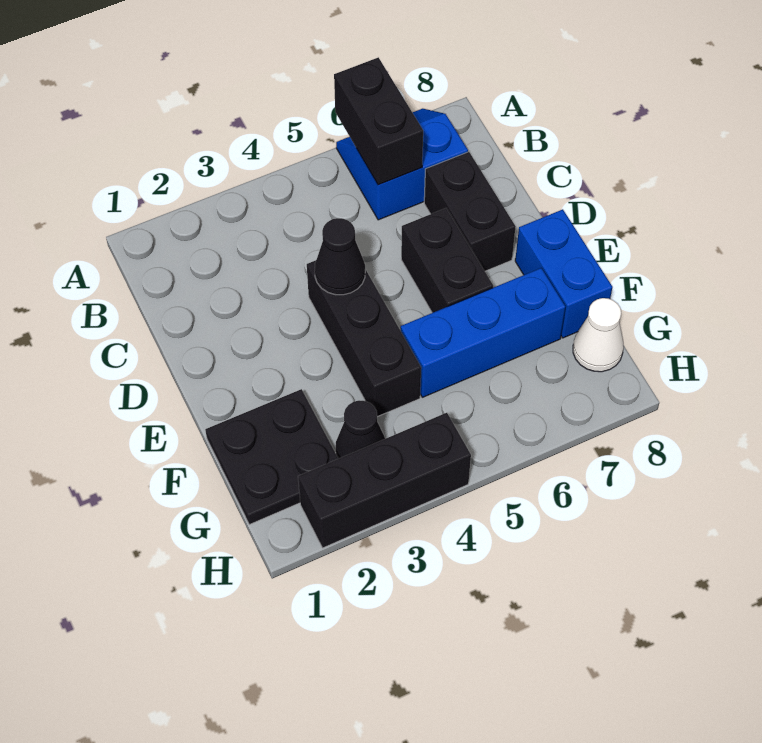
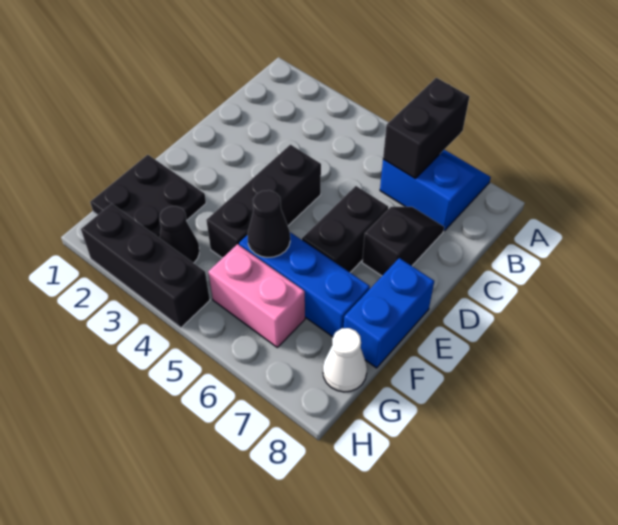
black brick C7:D7 level 1 -> black slope C7:D7 level 1 top D
black cone D4 level 2 -> black cone F5 level 2
none -> pink brick G5:G6 level 1

